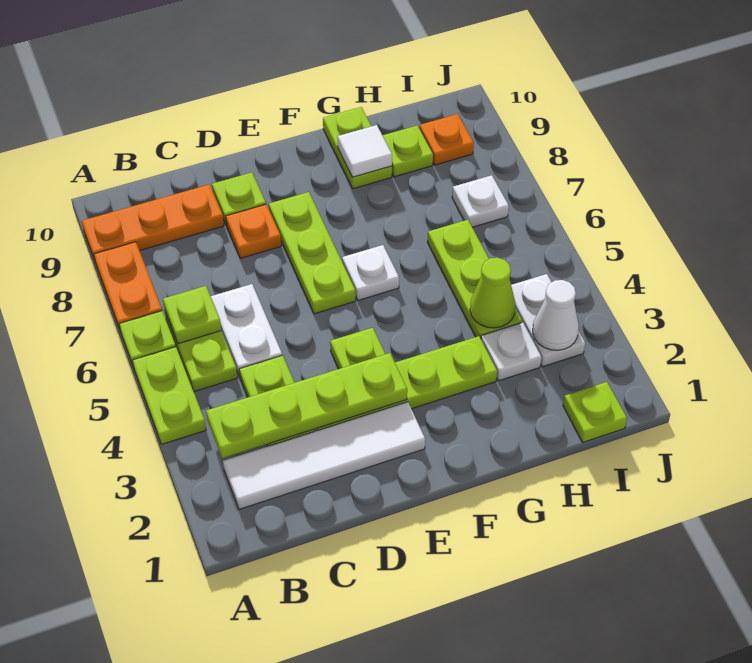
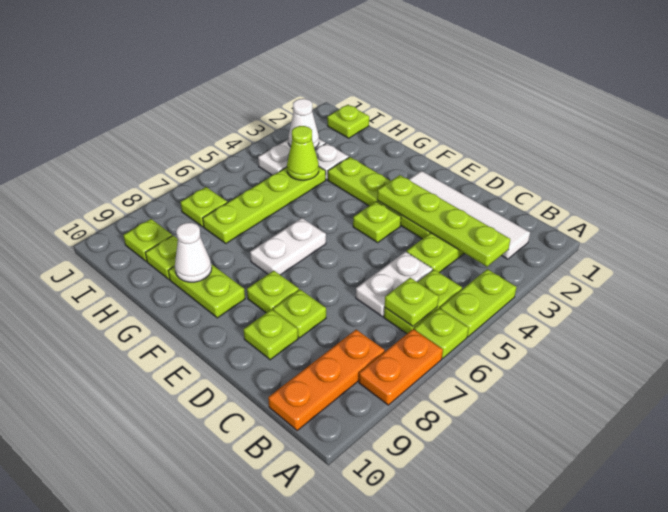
orange plate A9:C9 level 1 -> orange plate B8:B10 level 1
orange plate D8 level 1 -> lime plate D8 level 1
lime plate E6:E8 level 1 -> lime plate E8 level 1
white plate F6 level 1 -> white plate F6:F7 level 1
lime plate G9:G10 level 1 -> lime plate F9:G9 level 1
white tile G9 level 2 -> white cone G9 level 2
lime plate H4:H6 level 1 -> lime plate H4:H7 level 1
white plate I7 level 1 -> lime plate I7 level 1
orange plate I9 level 1 -> lime plate I9 level 1

